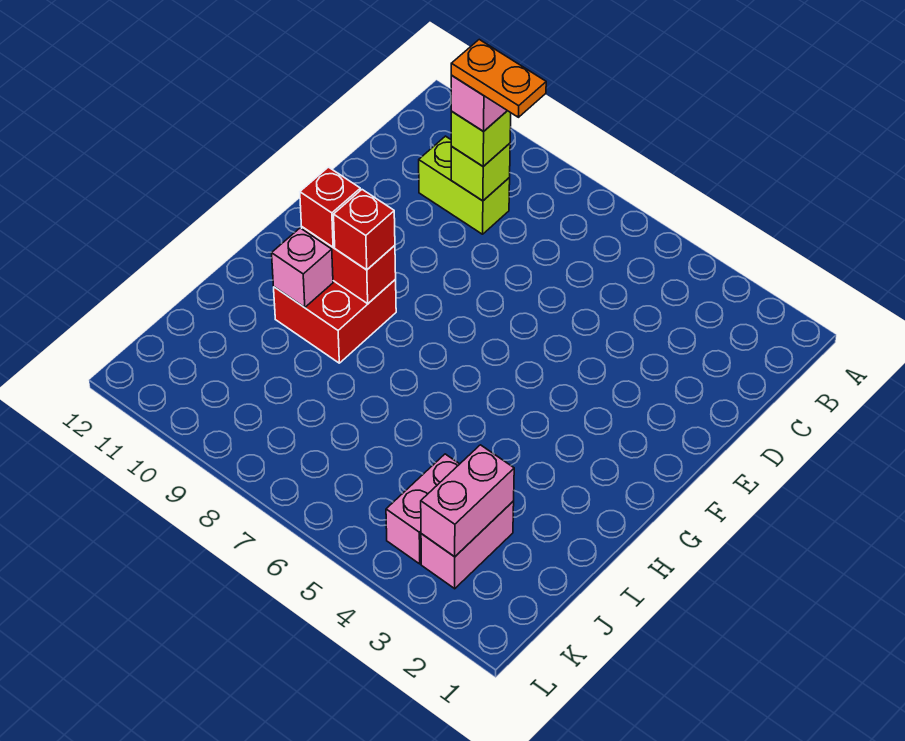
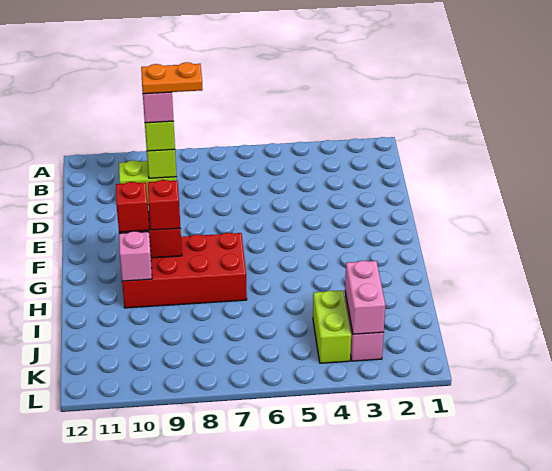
red brick G9:H10 level 1 -> red brick G7:H10 level 1
pink brick J4:K4 level 1 -> lime brick J4:K4 level 1

